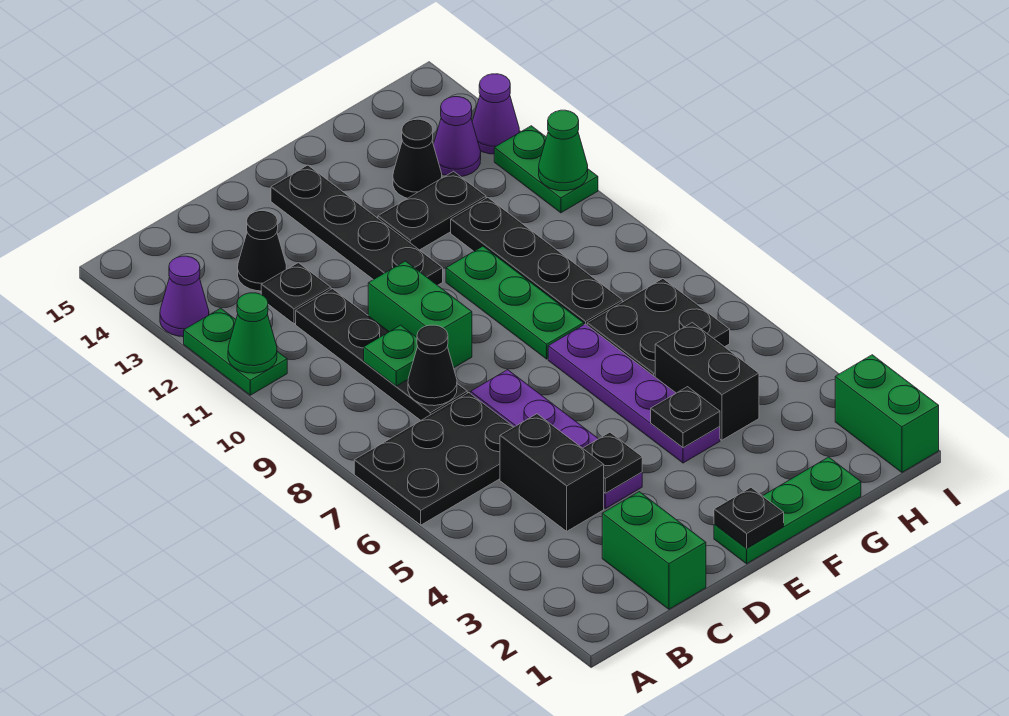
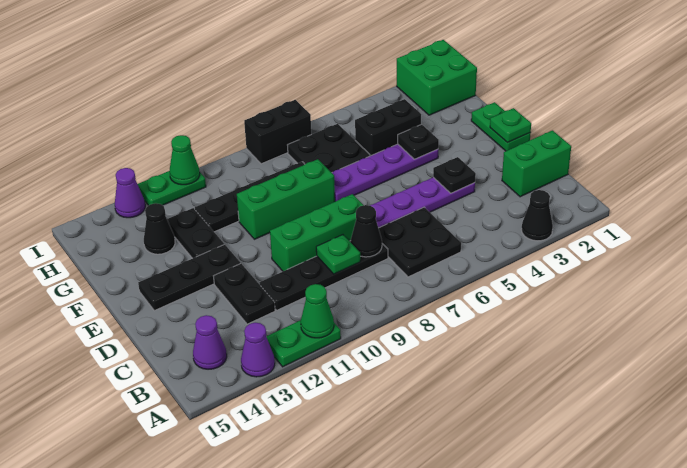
black plate A6:C7 level 1 -> black plate B6:C7 level 1
black brick C4:C5 level 1 -> black brick I7:I8 level 1
black plate C12 level 1 -> black plate C12:D12 level 1
black cone C13 level 1 -> black cone A3 level 1
green brick D9:D10 level 1 -> green brick D8:D10 level 1
green plate E1:G1 level 1 -> green plate E1:F1 level 1
black plate E1 level 2 -> green plate E1 level 2
black plate E11:E14 level 1 -> black plate E12:E14 level 1
green plate F8:F10 level 1 -> green brick F8:F10 level 1
purple cone H13 level 1 -> purple cone B14 level 1
green brick I1:I2 level 1 -> green brick H1:I2 level 1

